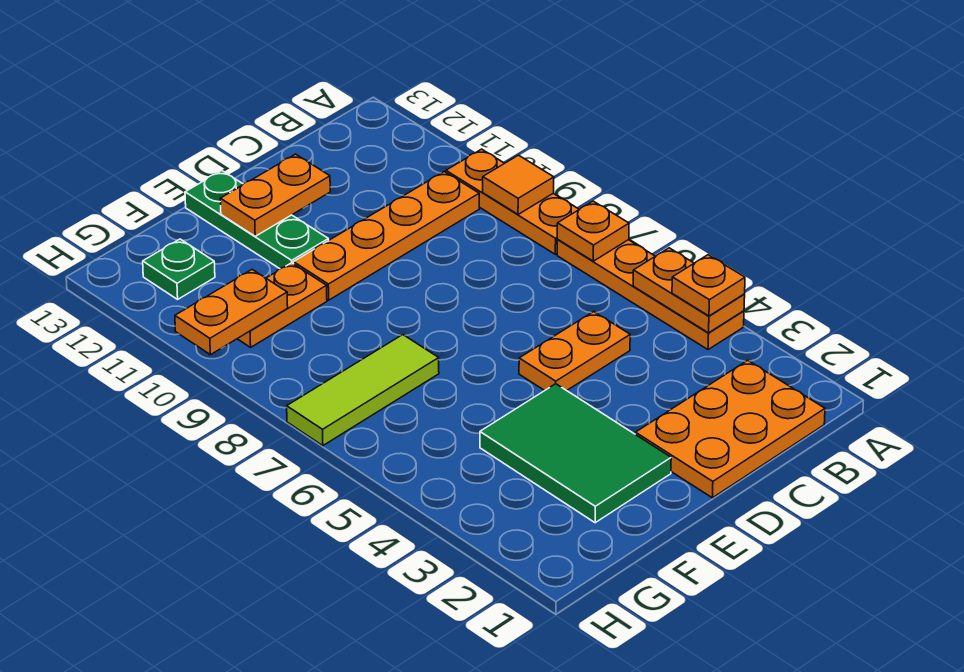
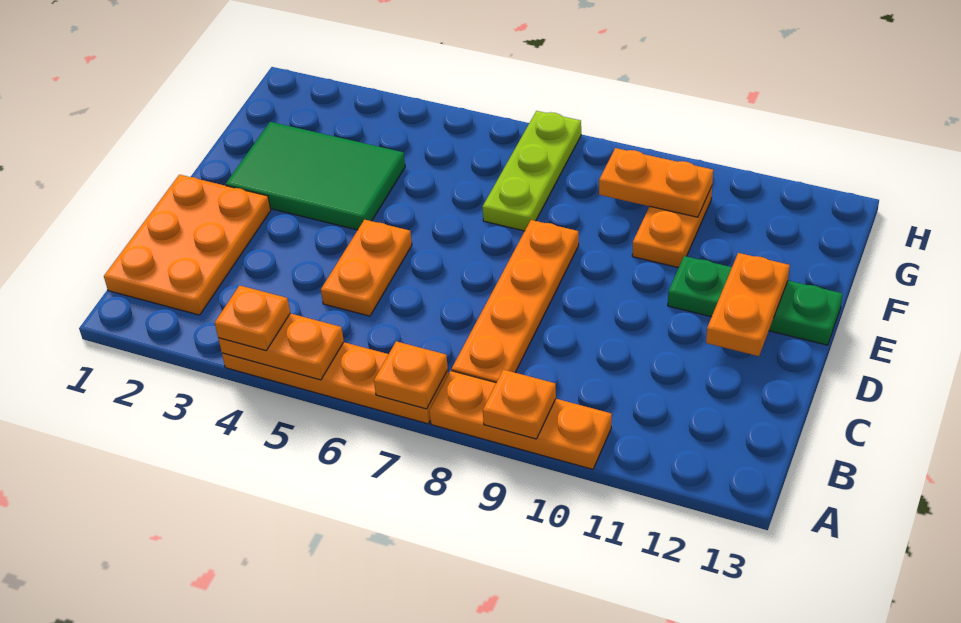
orange tile A9 level 2 -> orange plate A9 level 2
orange plate B10:E10 level 1 -> orange plate B8:E8 level 1
lime tile F7:H7 level 1 -> lime plate F7:H7 level 1
orange plate G10:H10 level 2 -> orange plate G9:G10 level 2
green plate G12 level 1 -> none

